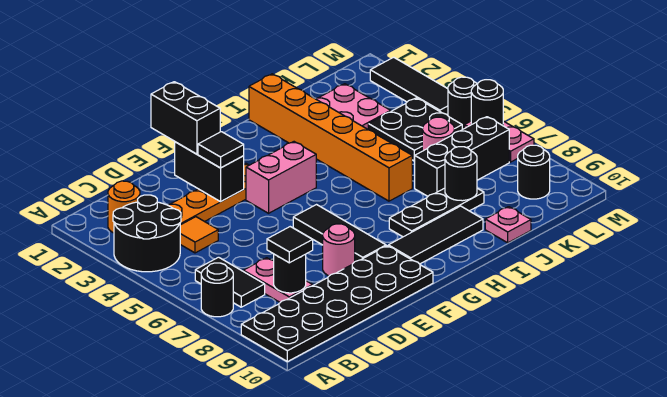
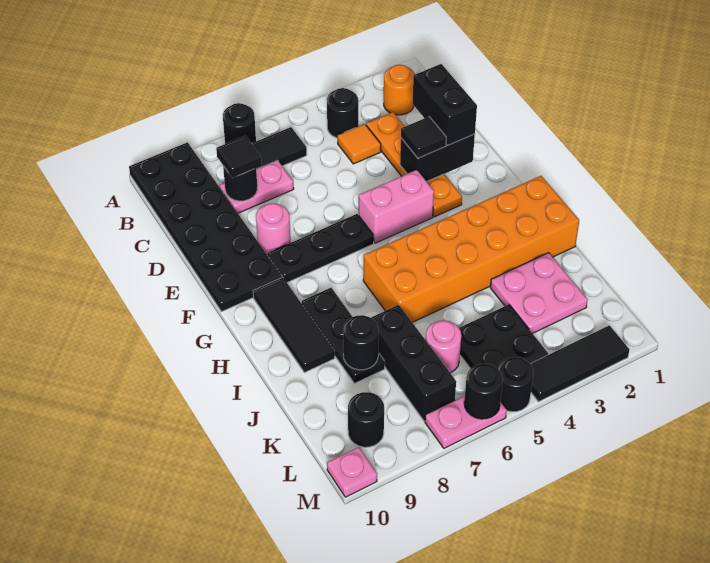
black round brick A3:B4 level 1 -> black round brick B4 level 1
black brick E1:E2 level 3 -> black brick D2:E2 level 3
pink brick F4:G4 level 1 -> pink brick F4:F5 level 1
black tile F6:F8 level 1 -> black plate F6:F8 level 1
orange brick I1:I6 level 1 -> orange brick H1:I6 level 1
pink plate J10 level 1 -> pink plate M10 level 1

